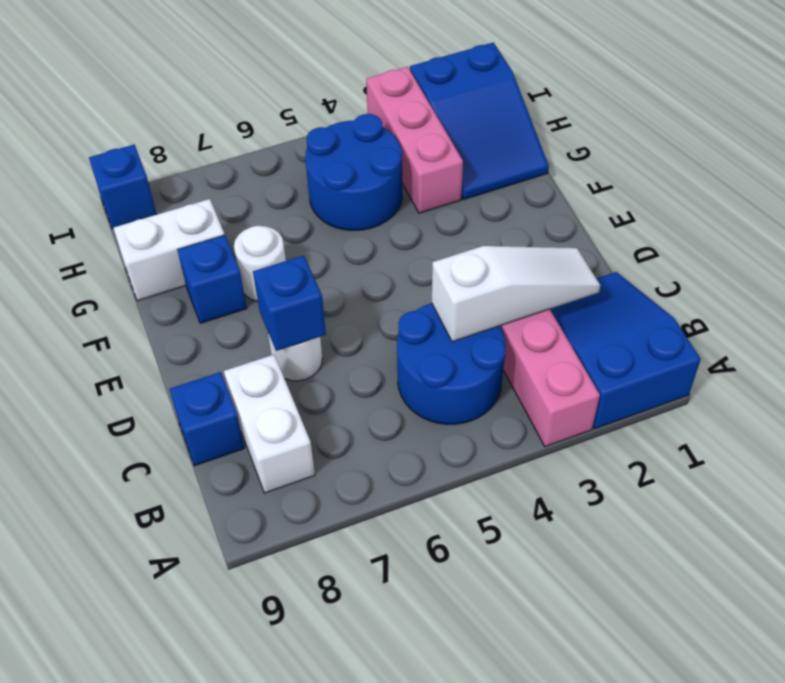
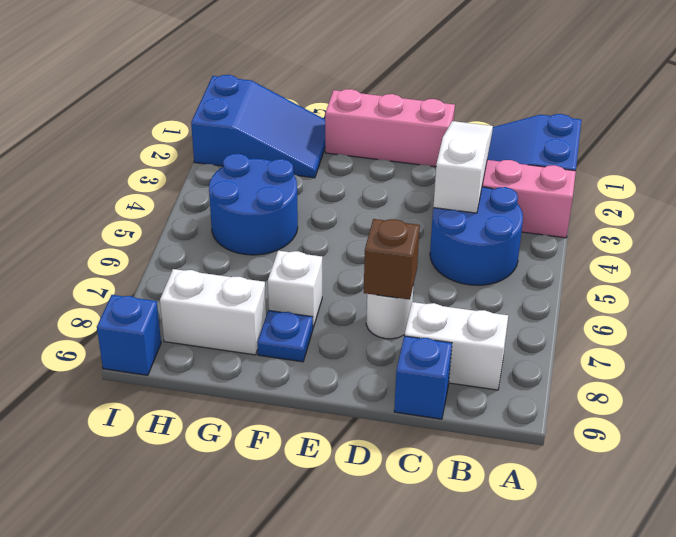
blue brick D7 level 2 -> brown brick D7 level 2
white round brick F7 level 1 -> white brick F7 level 1
blue brick F8 level 1 -> blue plate F8 level 1
pink brick G3:I3 level 1 -> pink brick D1:F1 level 1
white brick G8:G9 level 1 -> white brick G8:H8 level 1

